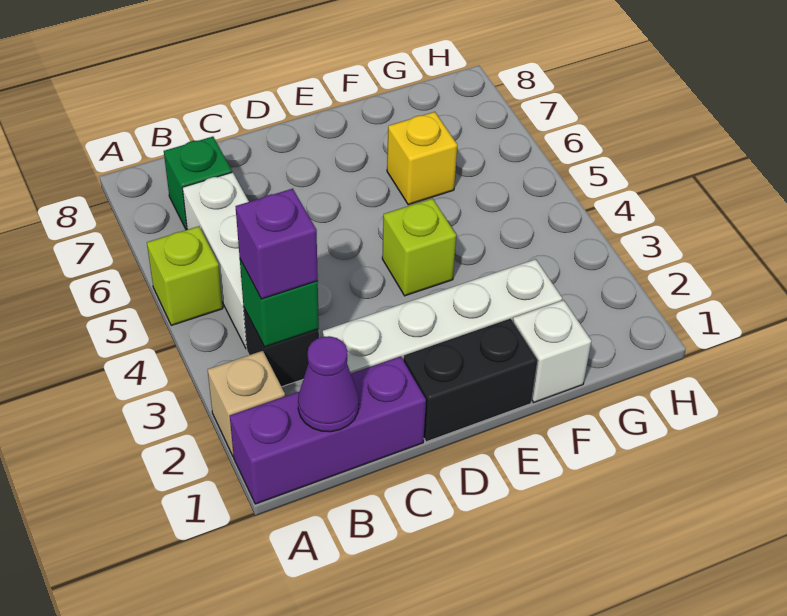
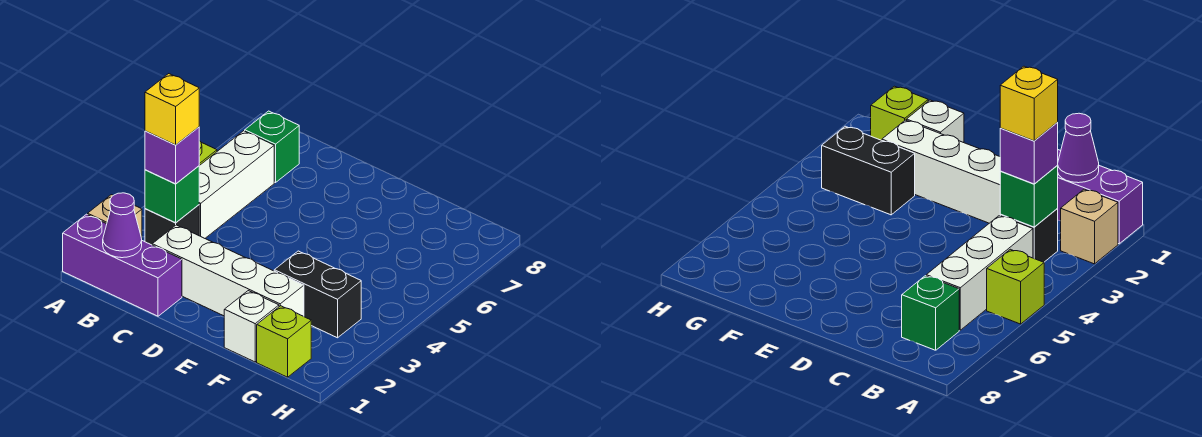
black brick D1:E1 level 1 -> black brick F3:G3 level 1
lime brick E4 level 1 -> lime brick G1 level 1
yellow brick F6 level 1 -> yellow brick B3 level 4

